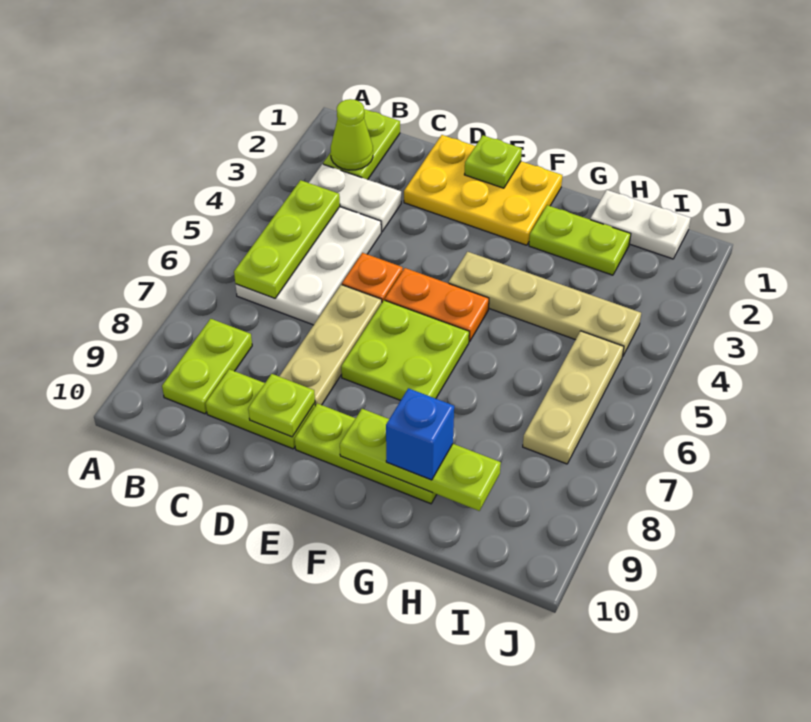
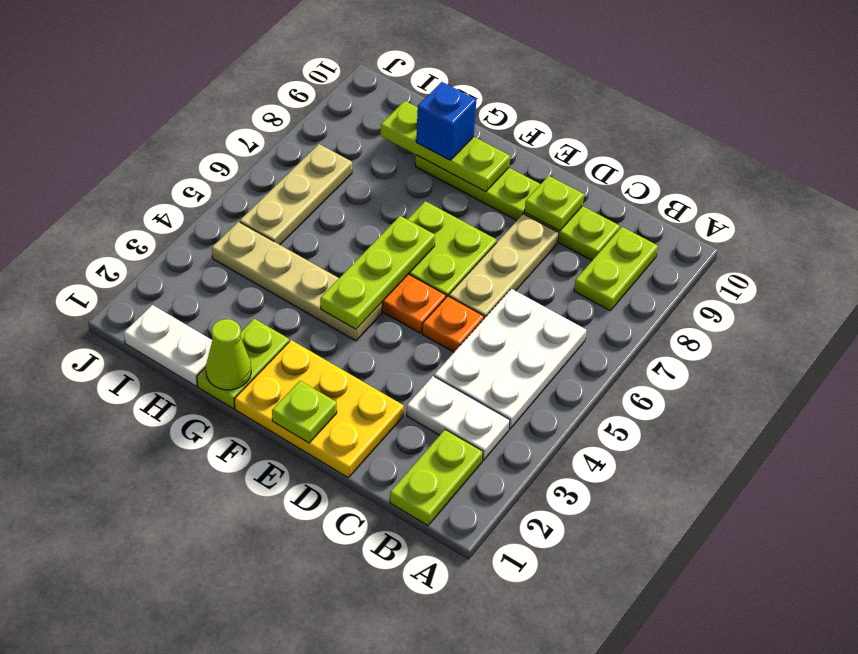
lime cone B2 level 2 -> lime cone G1 level 2
lime plate B4:B6 level 2 -> lime plate F4:F6 level 2
lime plate G2:H2 level 1 -> lime plate G1:G2 level 1

